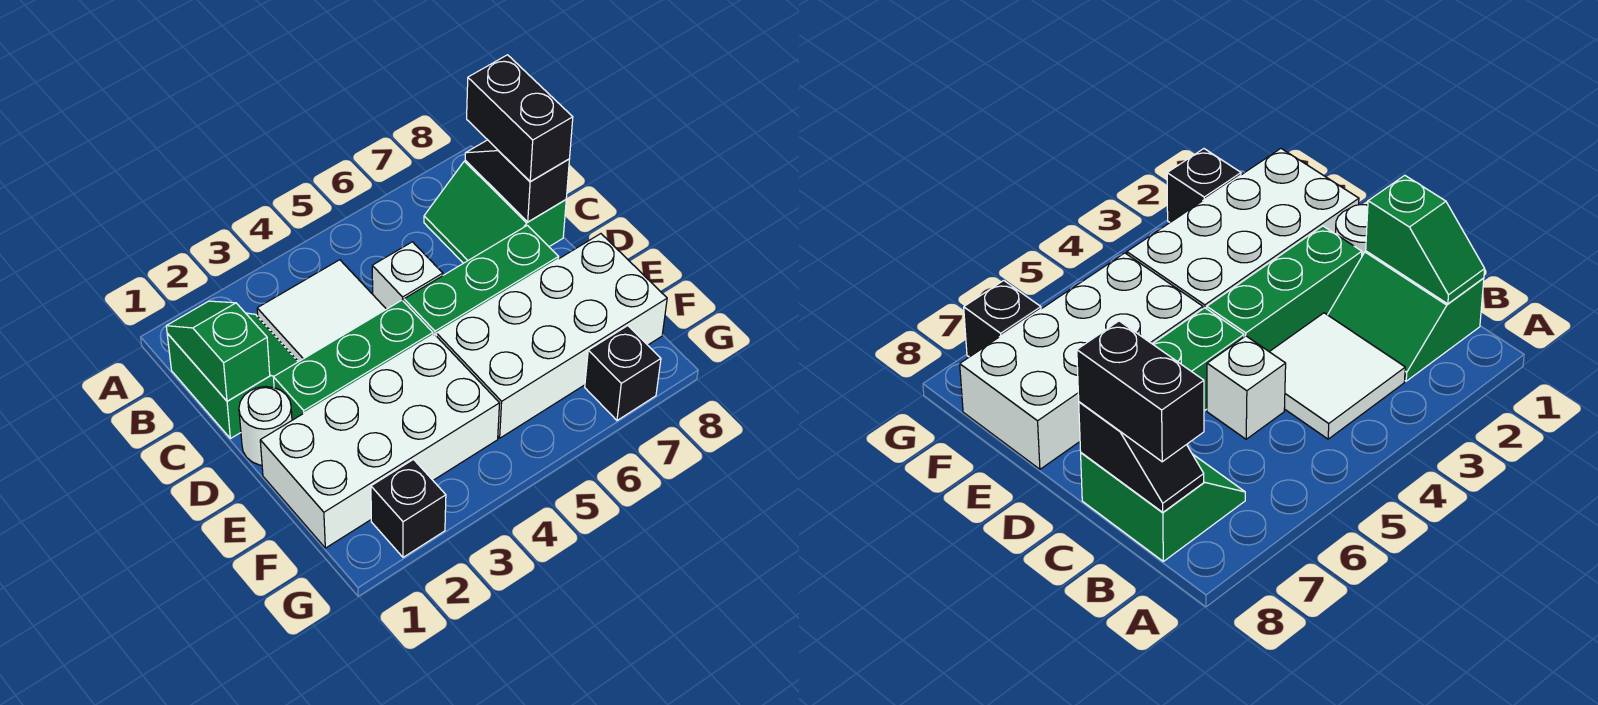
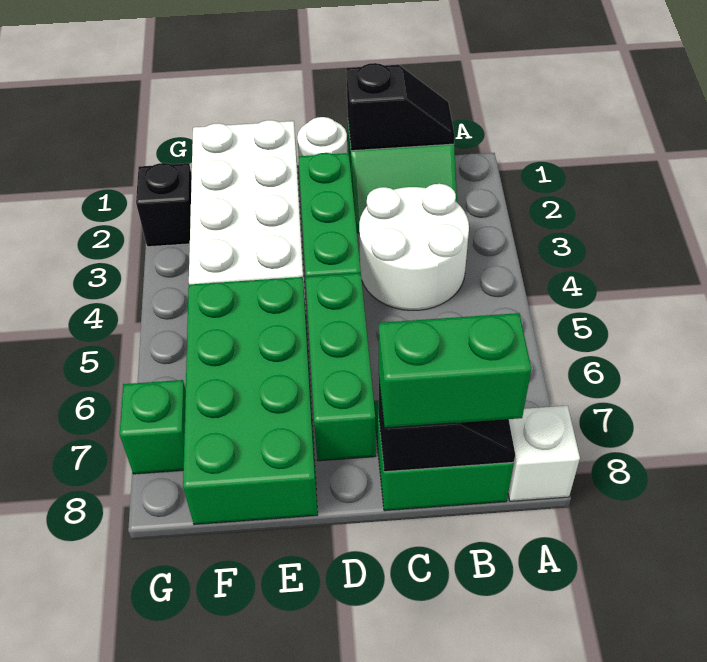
green slope B1:C1 level 2 top C -> black slope B1:C1 level 2 top C
white tile B3:C4 level 1 -> white round brick B3:C4 level 1
black brick B8:C8 level 3 -> green brick B8:C8 level 3
white brick C5 level 1 -> white brick A8 level 1
white brick E5:F8 level 1 -> green brick E5:F8 level 1
black brick G7 level 1 -> green brick G7 level 1

